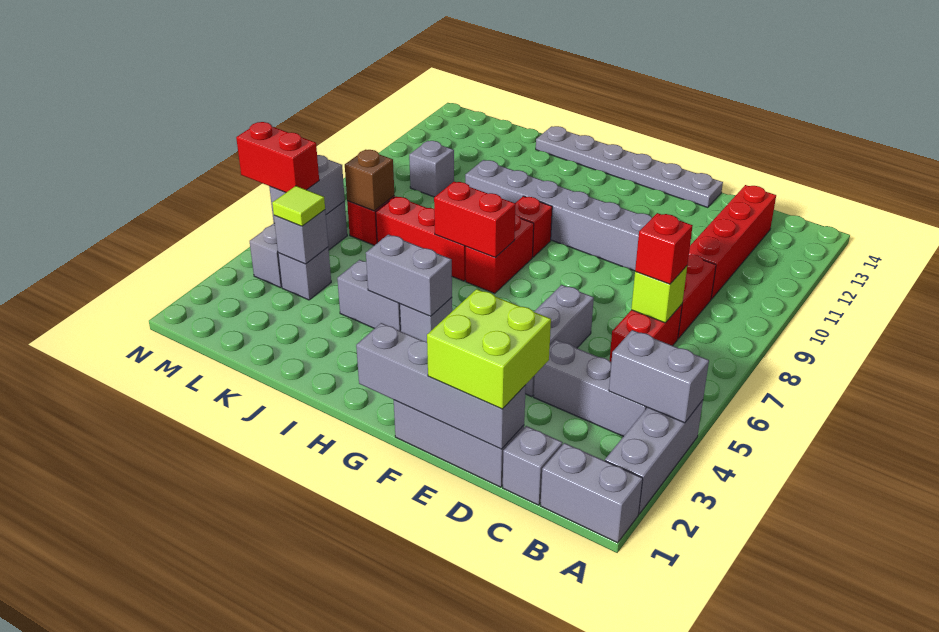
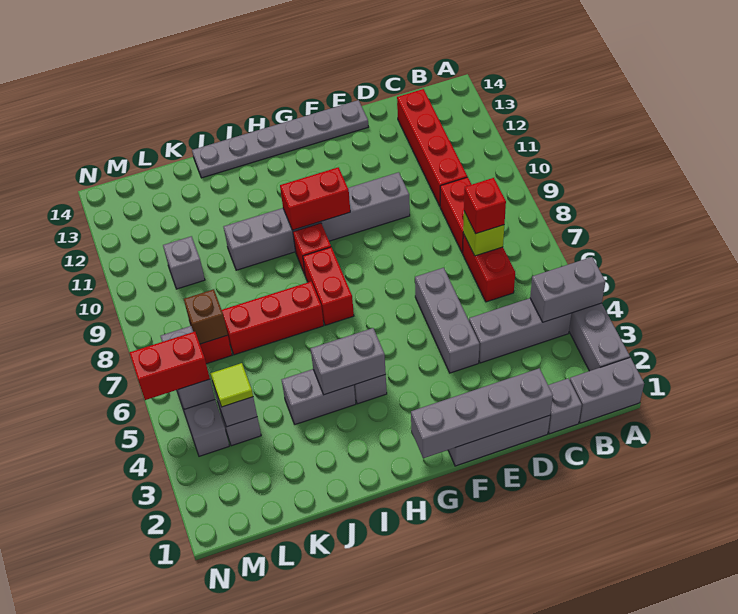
lime brick D1:E2 level 3 -> none
red brick H7:I7 level 2 -> red brick G10:H10 level 2

